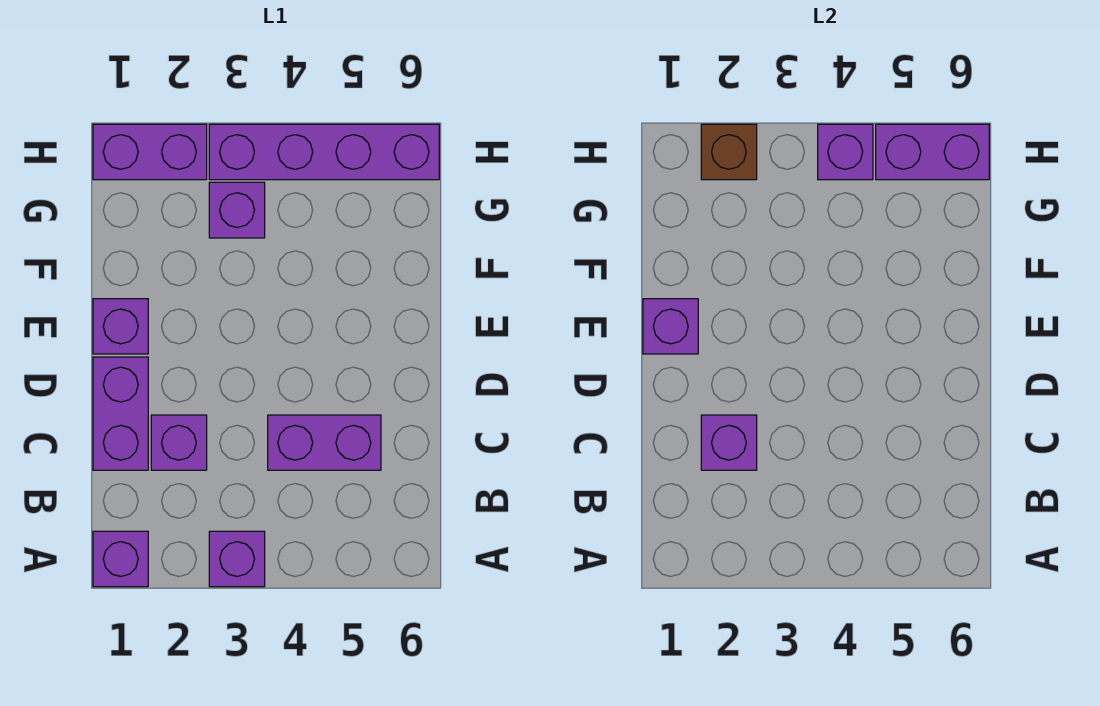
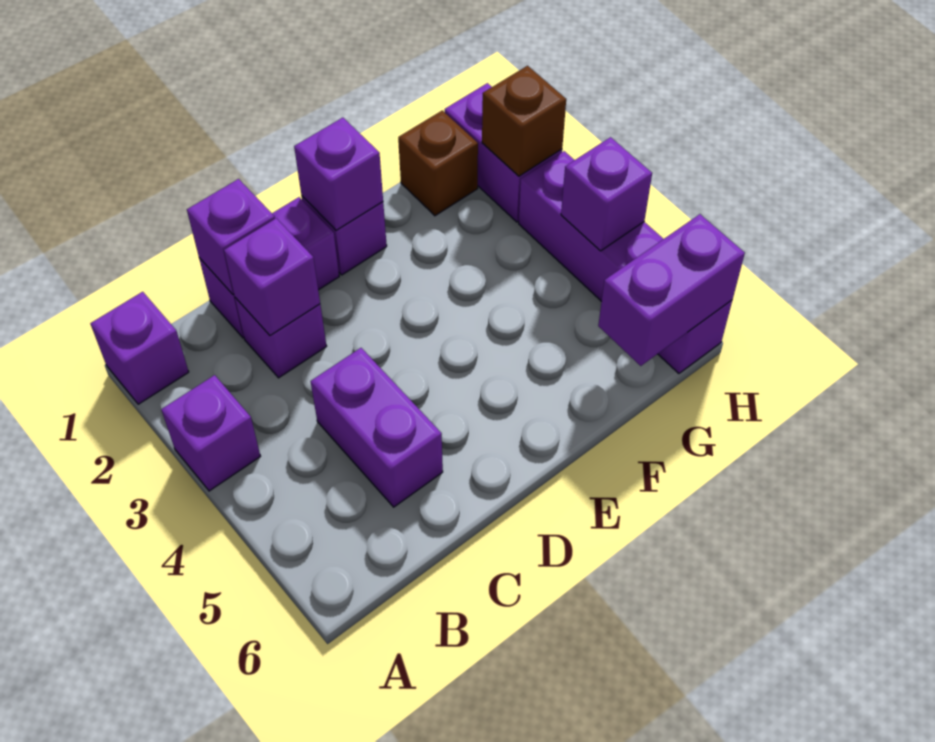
none -> brown brick G1 level 1
purple brick G3 level 1 -> purple brick C1 level 2
purple brick H5:H6 level 2 -> purple brick G6:H6 level 2

